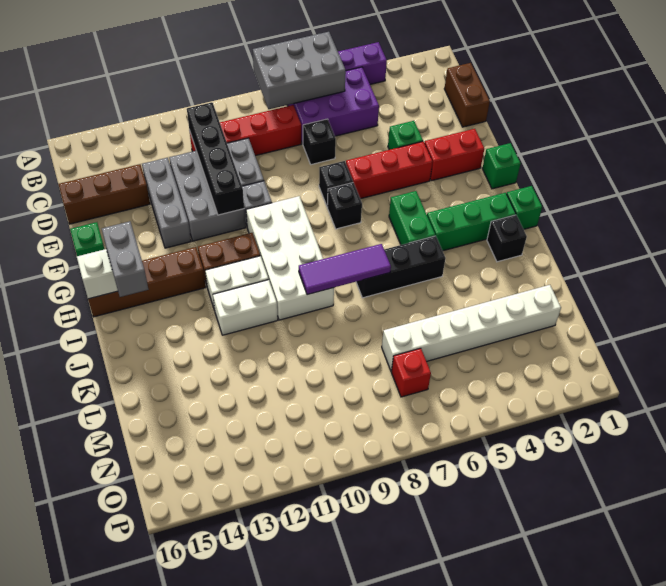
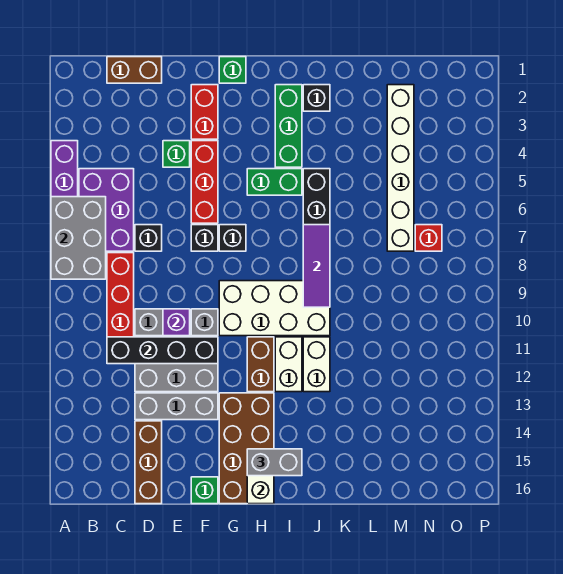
none -> purple brick E10 level 2
brown brick H13:H16 level 1 -> brown brick G13:H16 level 1
green brick I1 level 1 -> none

